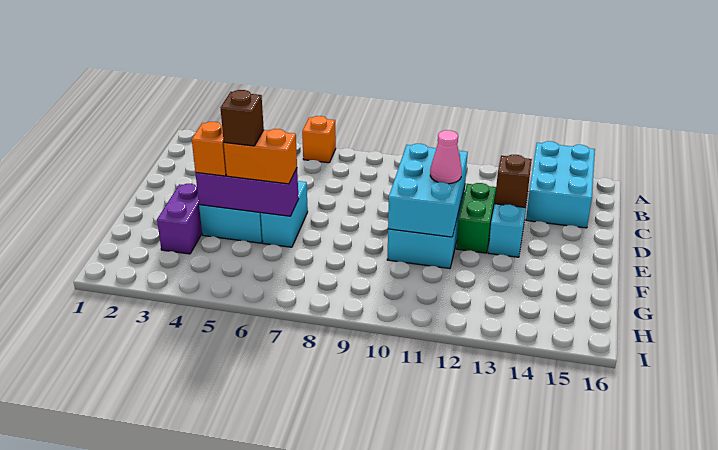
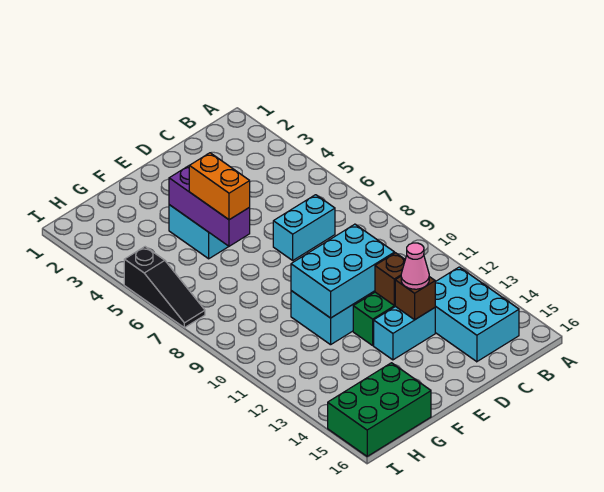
orange brick A6 level 1 -> none
cyan brick A14:C15 level 1 -> cyan brick B13:C15 level 1
cyan brick E6:F6 level 1 -> cyan brick C7:D7 level 1
pink cone E11 level 3 -> pink cone D13 level 3
purple brick F3:G3 level 1 -> none
orange brick F4 level 3 -> none
brown brick F5 level 4 -> brown brick D12 level 2
none -> green brick G15:I16 level 1
none -> black slope I5:I7 level 1 top 5

